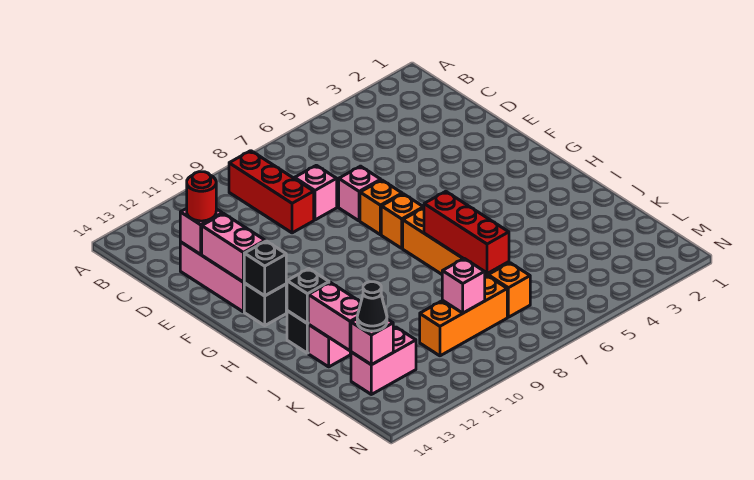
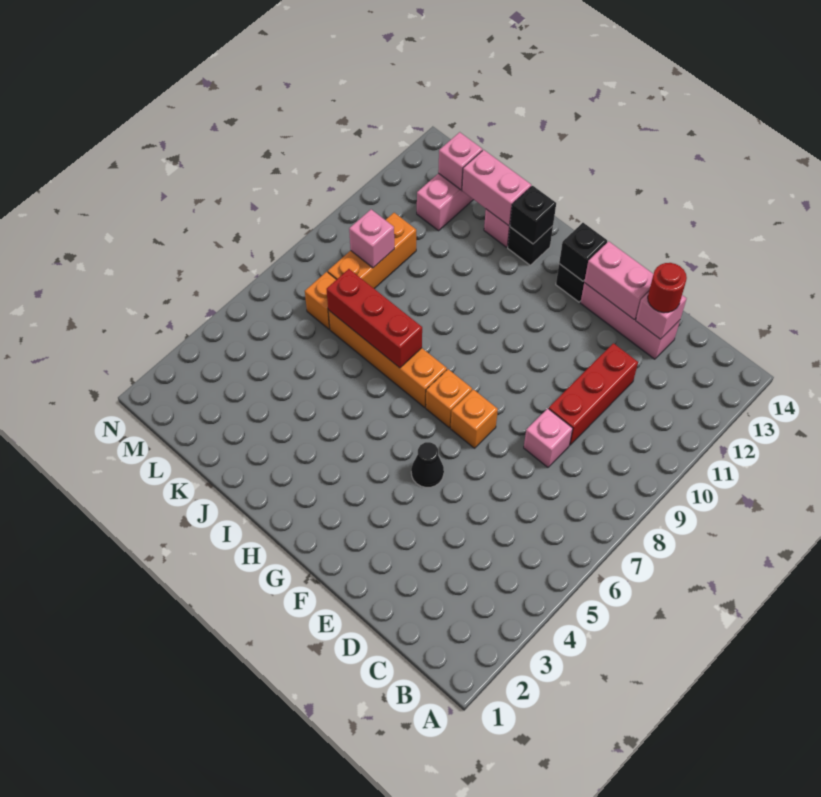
red brick B9:D9 level 1 -> red brick D9:D11 level 1
pink brick E7 level 1 -> none
black cone L13 level 3 -> black cone F5 level 1

